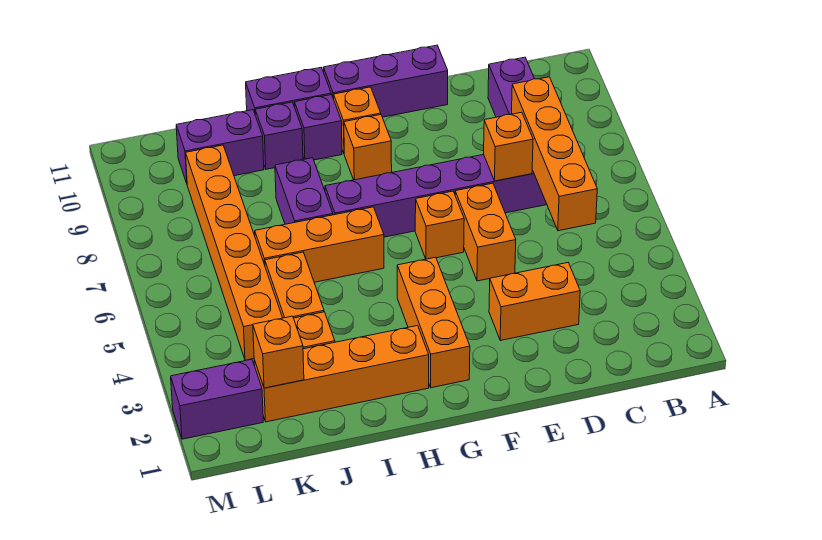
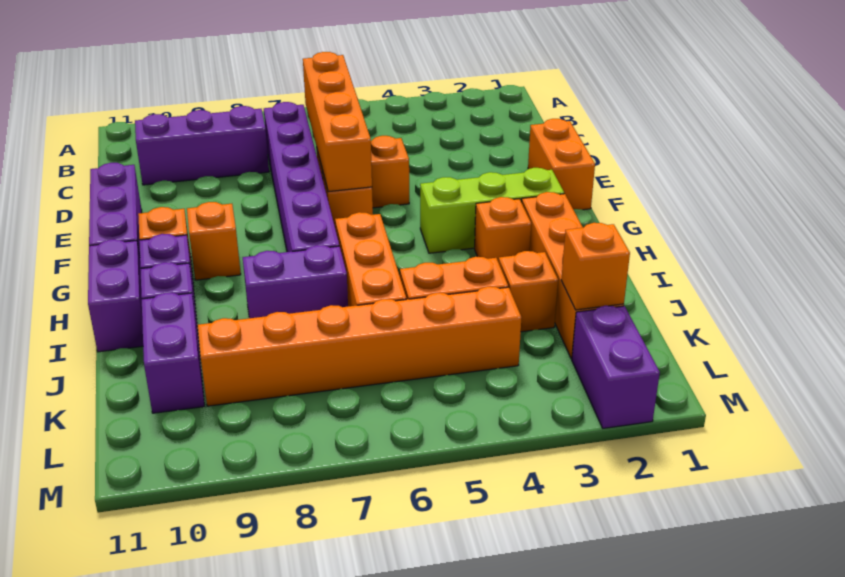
orange brick C5:C8 level 2 -> orange brick C6:F6 level 2
orange brick D3:E3 level 1 -> orange brick E1:F1 level 1
orange brick D7 level 2 -> orange brick H3 level 1
orange brick G2:G4 level 1 -> lime brick G2:G4 level 1

